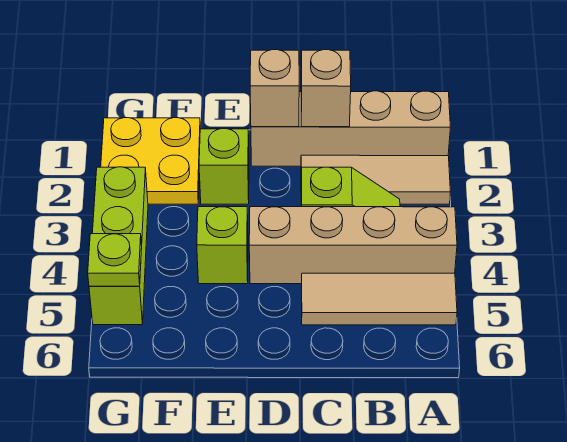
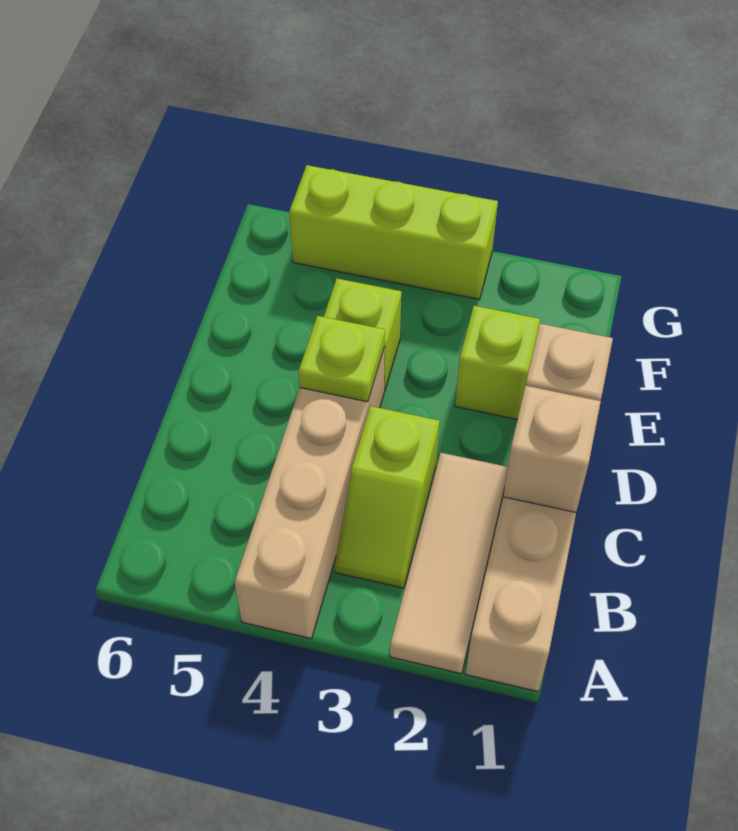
tan tile A5:C5 level 1 -> none
yellow plate F1:G2 level 1 -> none
lime plate G5 level 2 -> lime plate D4 level 2

